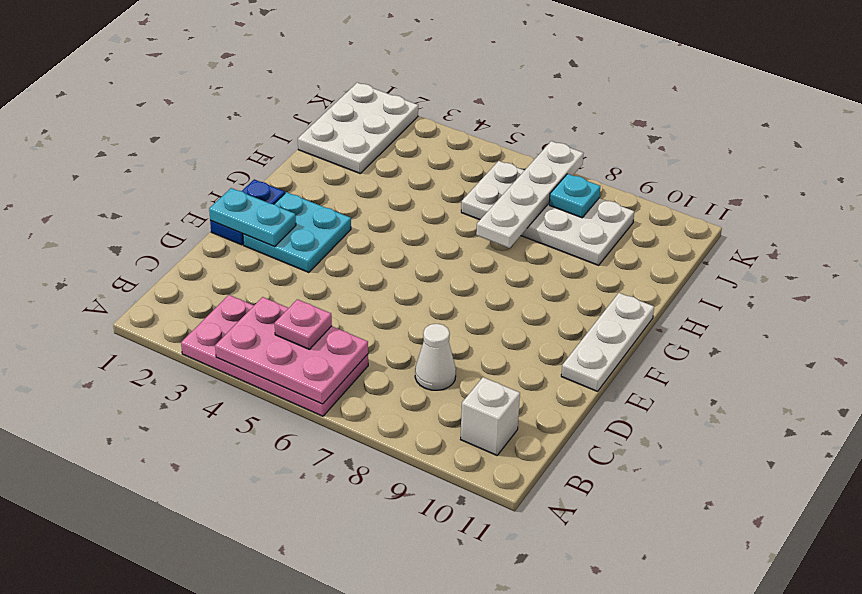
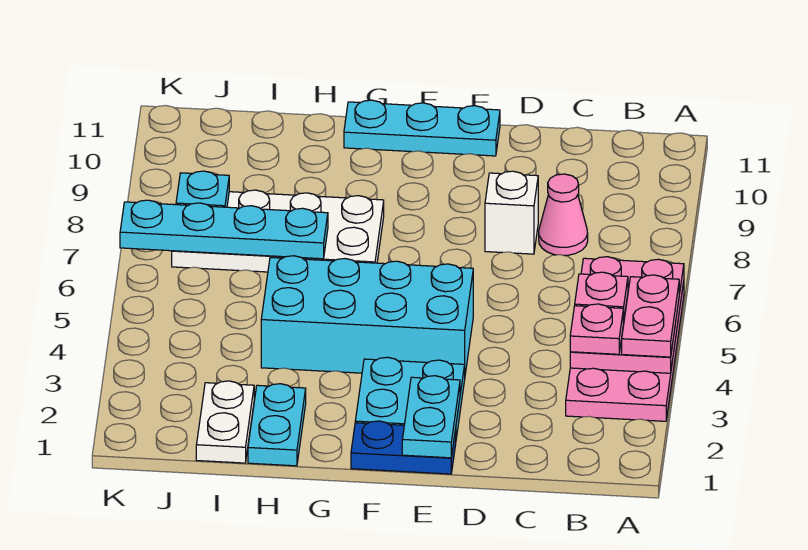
none -> pink plate A4:A5 level 3
none -> pink plate B4 level 3
white brick B10 level 1 -> white brick D8 level 1
white cone C8 level 1 -> pink cone C8 level 1
none -> cyan brick E4:H5 level 1
white plate E11:G11 level 1 -> cyan plate E11:G11 level 1
none -> cyan plate H1:H2 level 1
white plate H7:K7 level 2 -> cyan plate H7:K7 level 2
white plate I1:K2 level 1 -> white plate I1:I2 level 1
white plate I6:J9 level 1 -> white plate G7:J8 level 1

